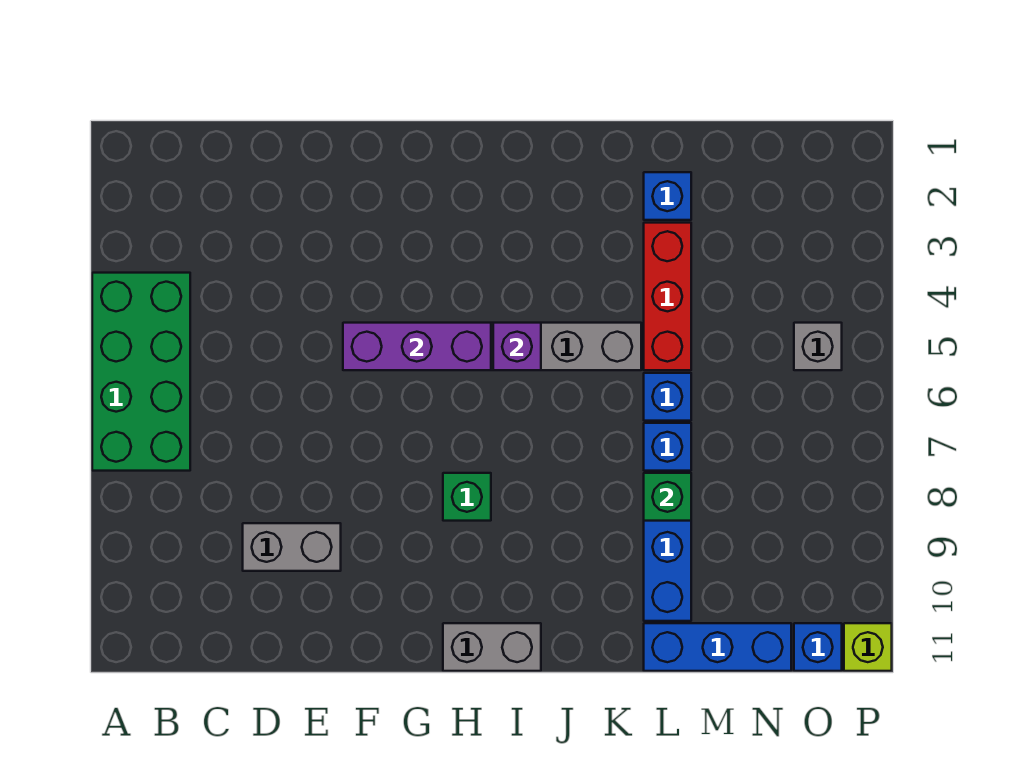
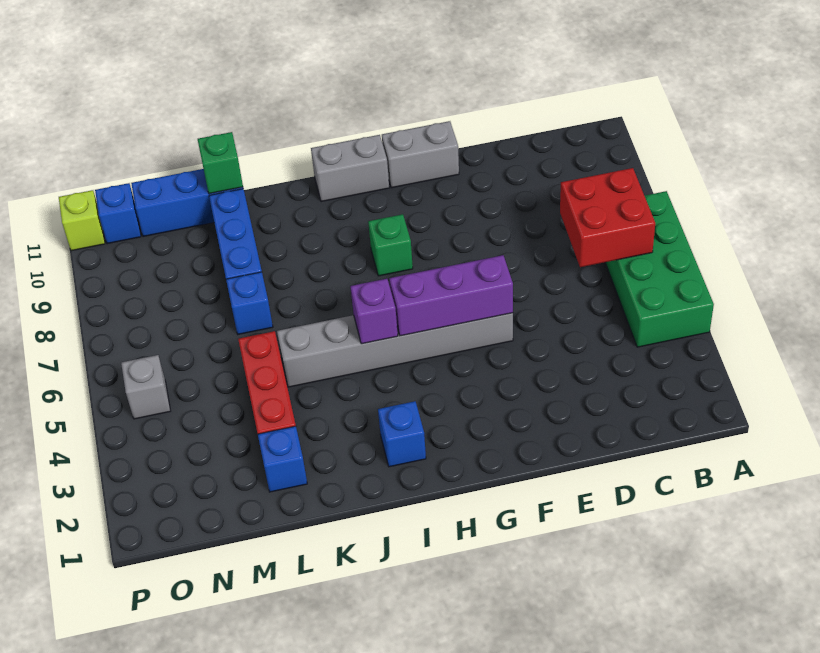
none -> red brick B6:C7 level 2
grey brick D9:E9 level 1 -> grey brick F11:G11 level 1
blue brick L6 level 1 -> blue brick I2 level 1
green brick L8 level 2 -> green brick L11 level 2

